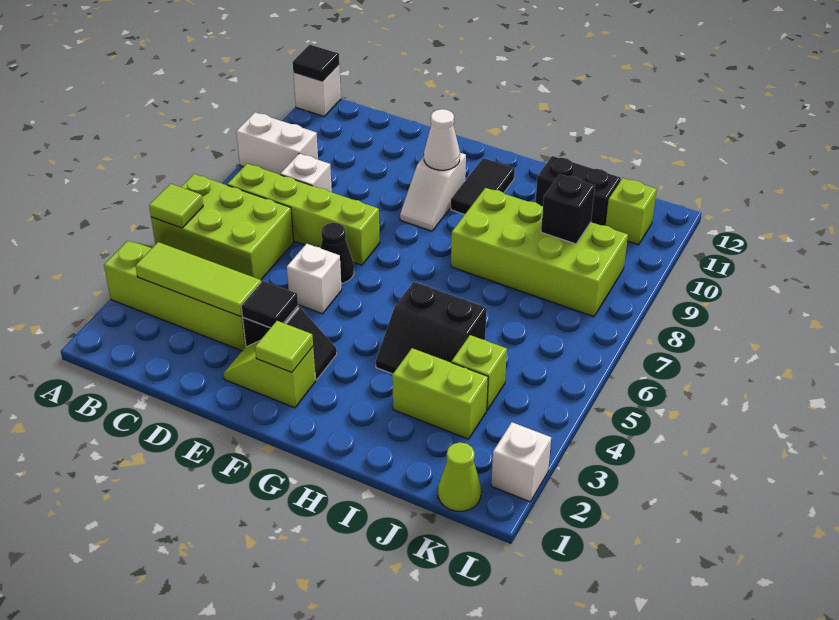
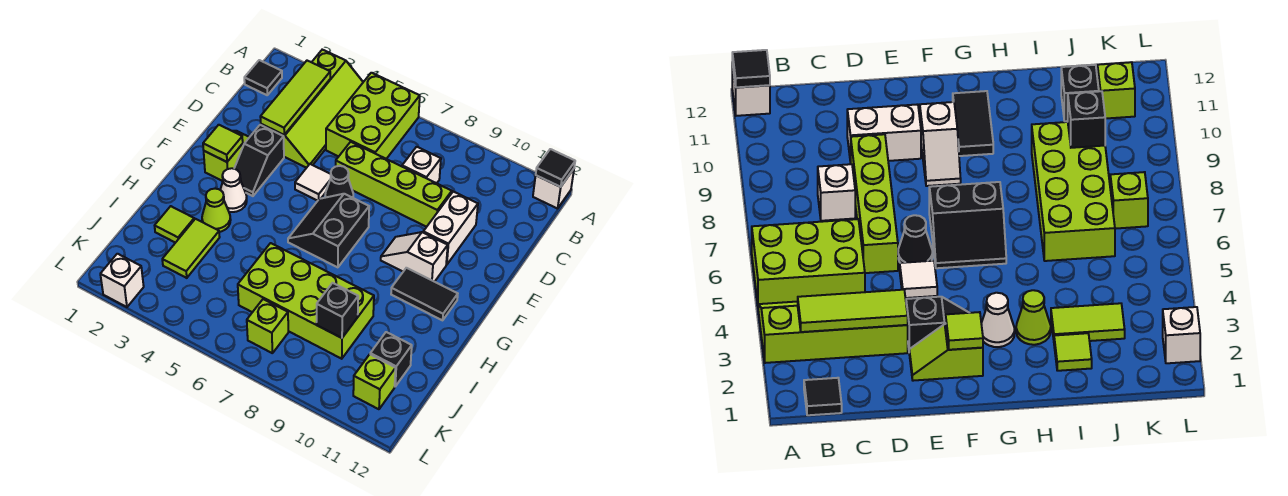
lime tile A5 level 2 -> lime tile I2 level 1
white brick A9:B9 level 1 -> white brick D10:E10 level 1
lime brick B7:E7 level 1 -> lime brick D6:D9 level 1
black tile E3 level 2 -> black tile B1 level 1
white brick E5 level 1 -> white tile E5 level 1
white cone F10 level 2 -> white cone G3 level 1
black slope H4:I5 level 1 top 5 -> black slope F6:G7 level 1 top 7
lime brick H8:K9 level 1 -> lime brick I6:J9 level 1
lime brick I3:J3 level 1 -> lime tile I3:J3 level 1
black brick I11:J11 level 1 -> black brick J11 level 1
lime brick J4 level 1 -> lime brick K7 level 1
lime cone K1 level 1 -> lime cone H3 level 1

